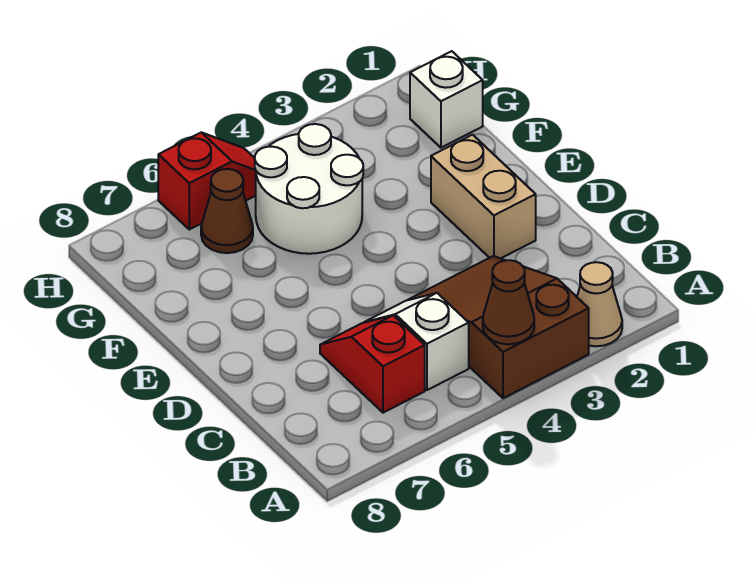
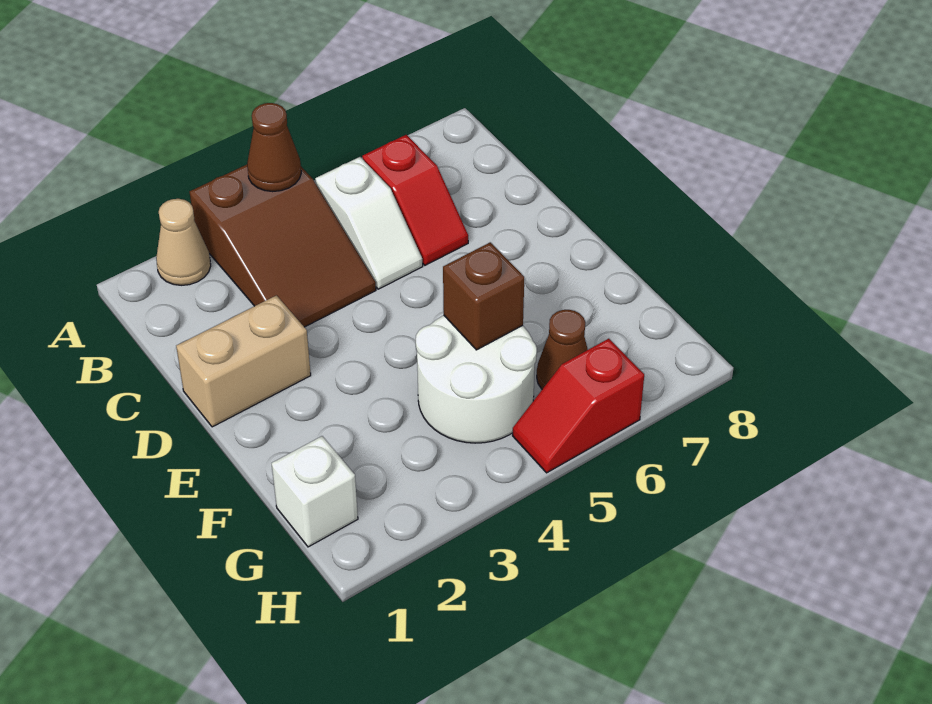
tan brick D2:E2 level 1 -> tan brick D1:D2 level 1
none -> brown brick F5 level 2

